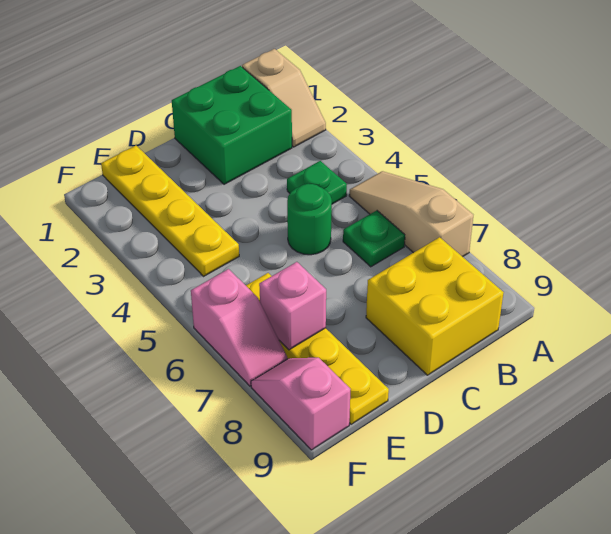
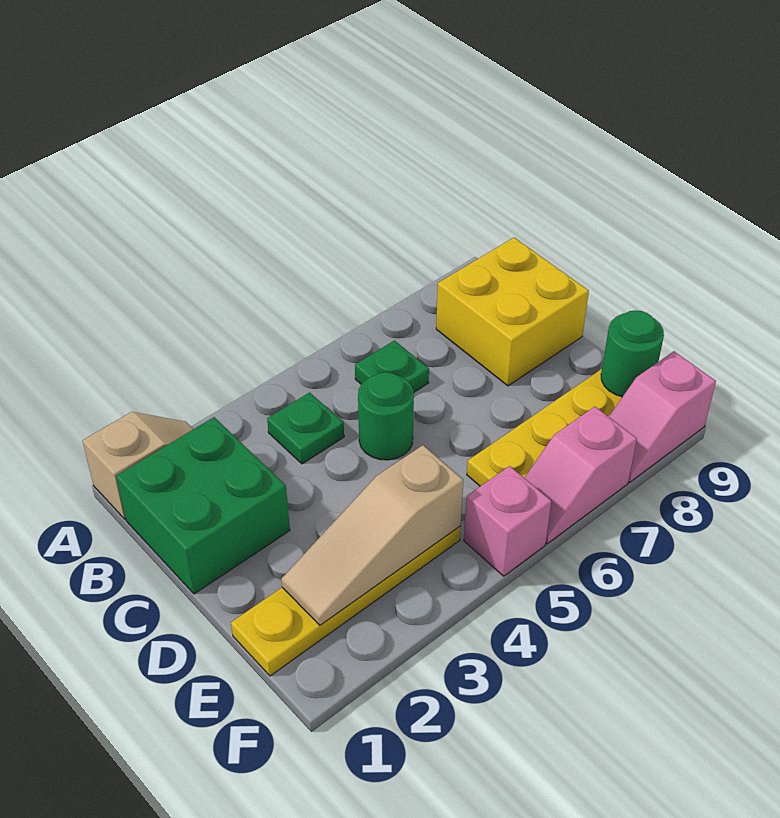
tan slope A5:A7 level 1 top 7 -> tan slope E2:E4 level 2 top 4
pink brick E7 level 2 -> pink brick F5 level 1
none -> green round brick E9 level 2
pink slope F6:F7 level 1 top 6 -> pink slope F6:F7 level 1 top 7

